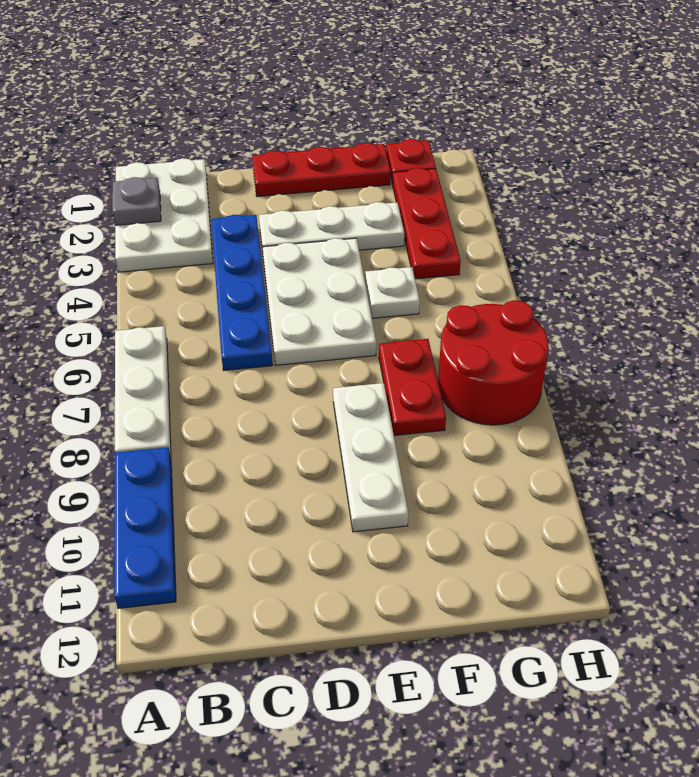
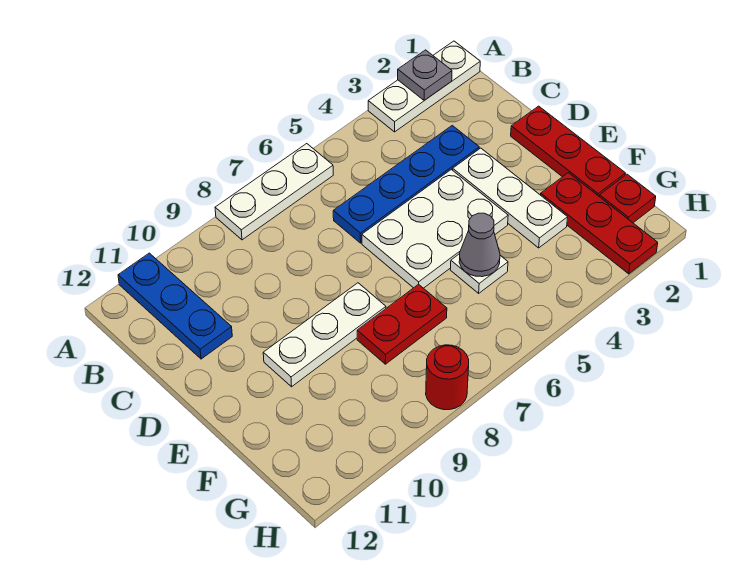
white plate A1:B3 level 1 -> white plate A1:A3 level 1
blue plate A9:A11 level 1 -> blue plate A11:C11 level 1
none -> grey cone F5 level 2
red plate G2:G4 level 1 -> red plate F2:H2 level 1
red round brick G7:H8 level 1 -> red round brick H8 level 1

